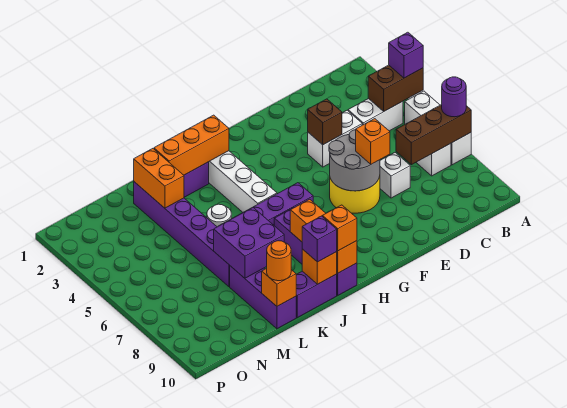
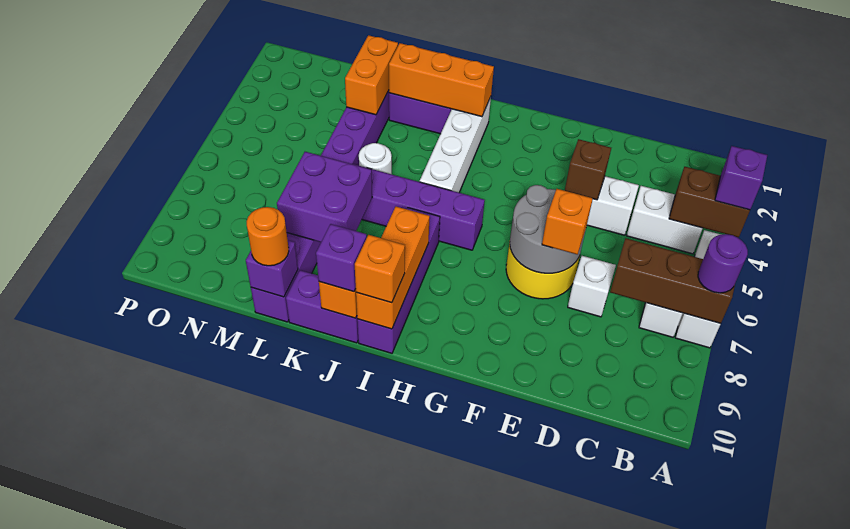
orange brick L10 level 2 -> purple brick L10 level 2

